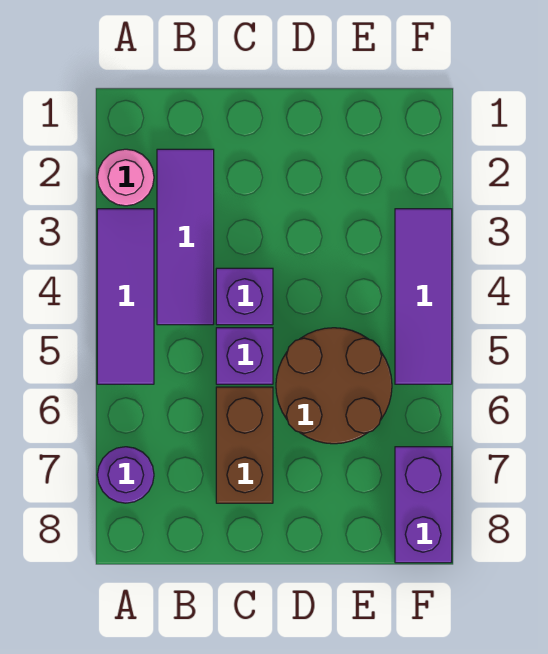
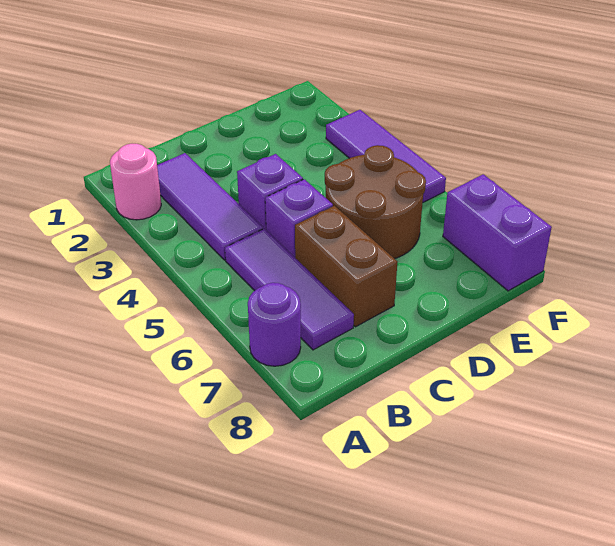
purple tile A3:A5 level 1 -> purple tile B5:B7 level 1

